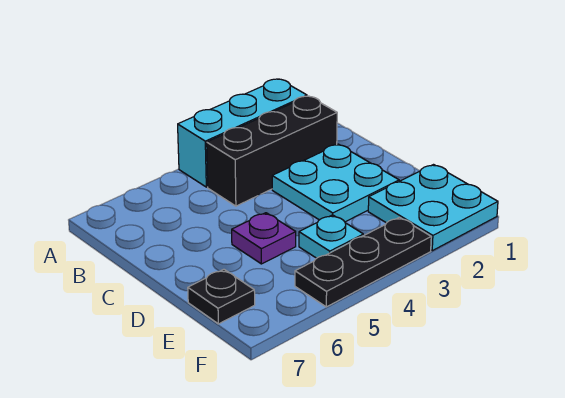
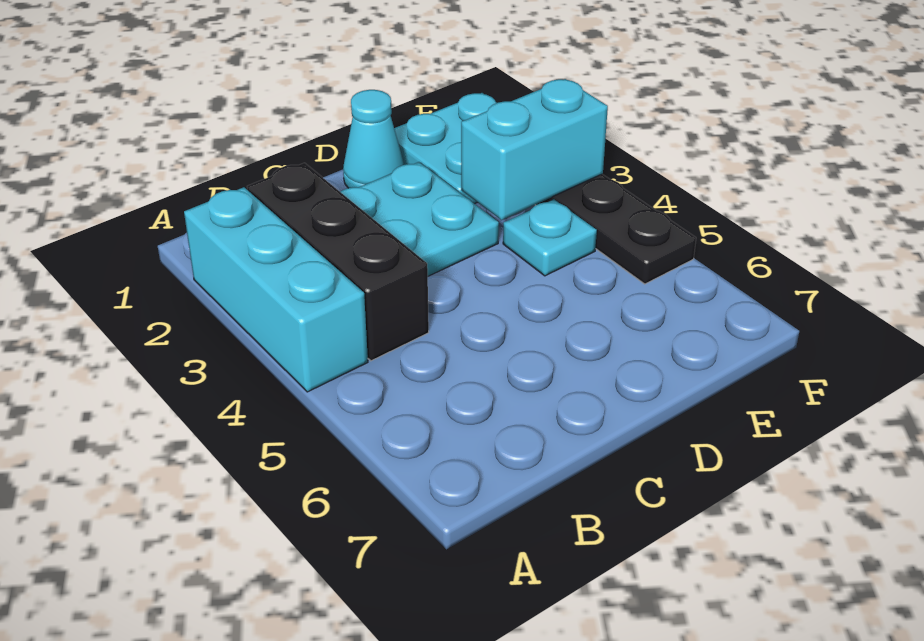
none -> cyan cone D1 level 1
purple plate D5 level 1 -> none
none -> cyan brick E3:F3 level 2
black plate E7 level 1 -> none

